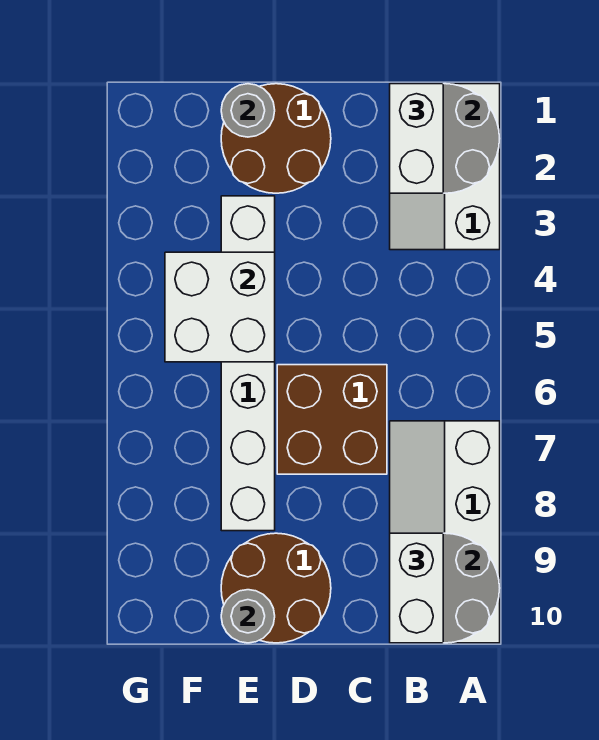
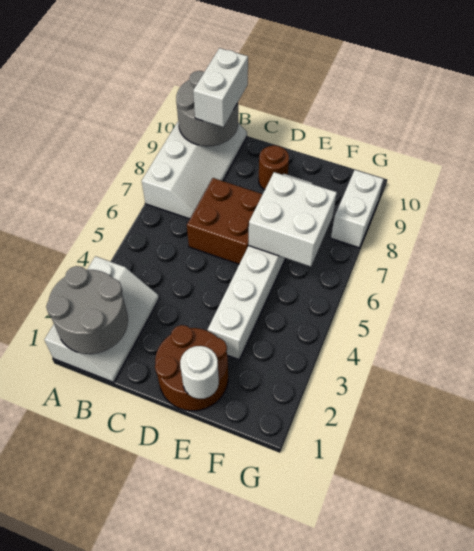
white brick B1:B2 level 3 -> white brick G8:G9 level 1
brown round brick D9:E10 level 1 -> brown round brick D9 level 1
grey round brick E1 level 2 -> white round brick E1 level 2
white brick E4:F5 level 2 -> white brick E6:F7 level 2
grey round brick E10 level 2 -> none

